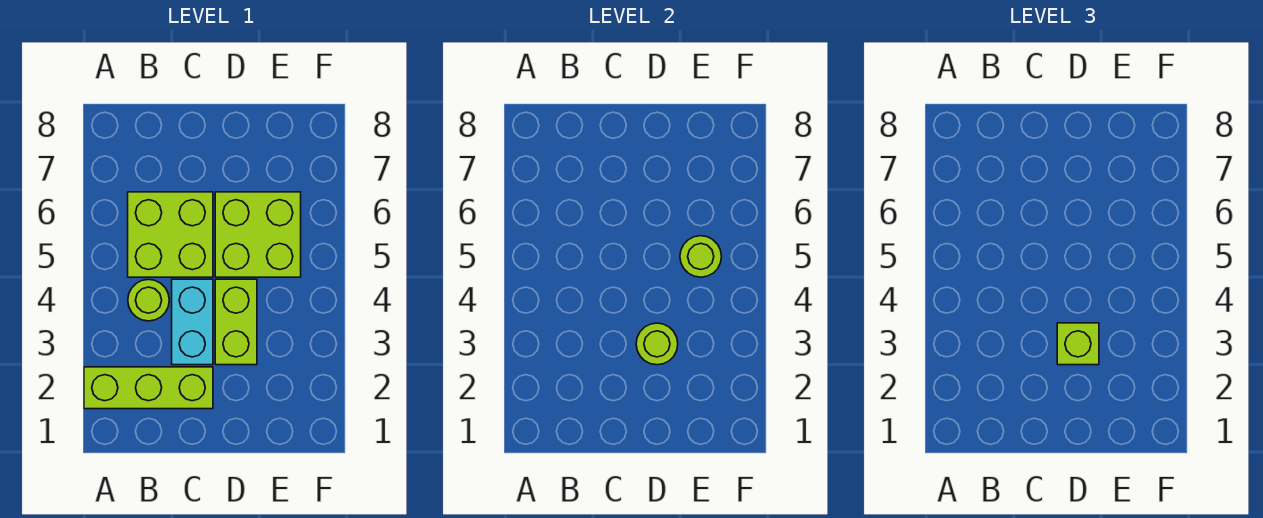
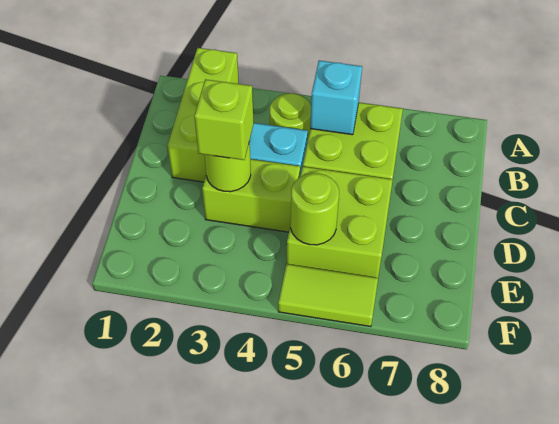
none -> cyan brick B5 level 2
none -> lime tile F5:F6 level 1

